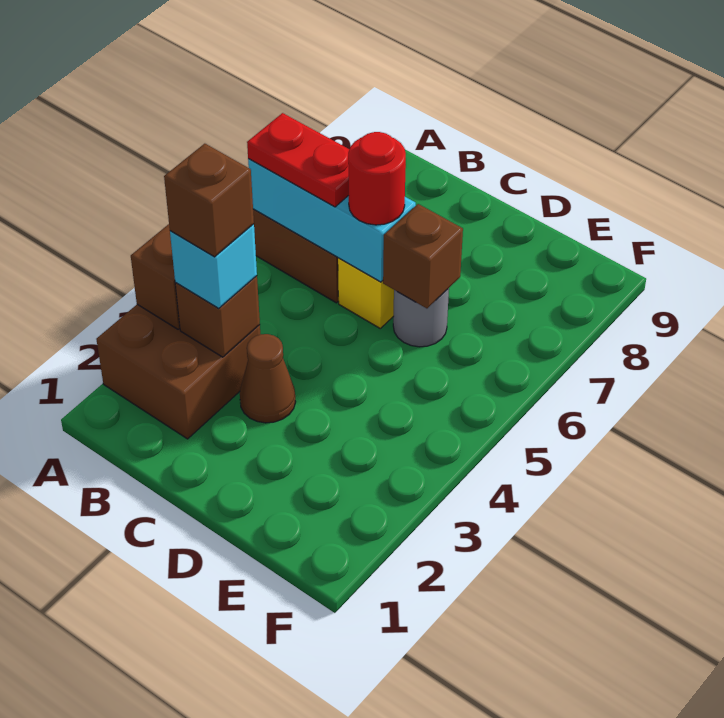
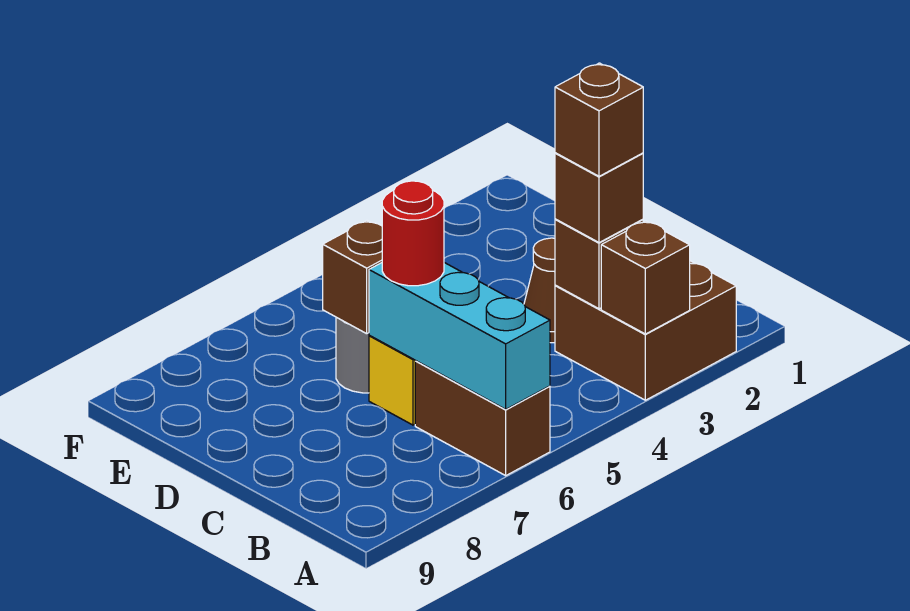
red plate A6:B6 level 3 -> none
cyan brick B3 level 3 -> brown brick B3 level 3

